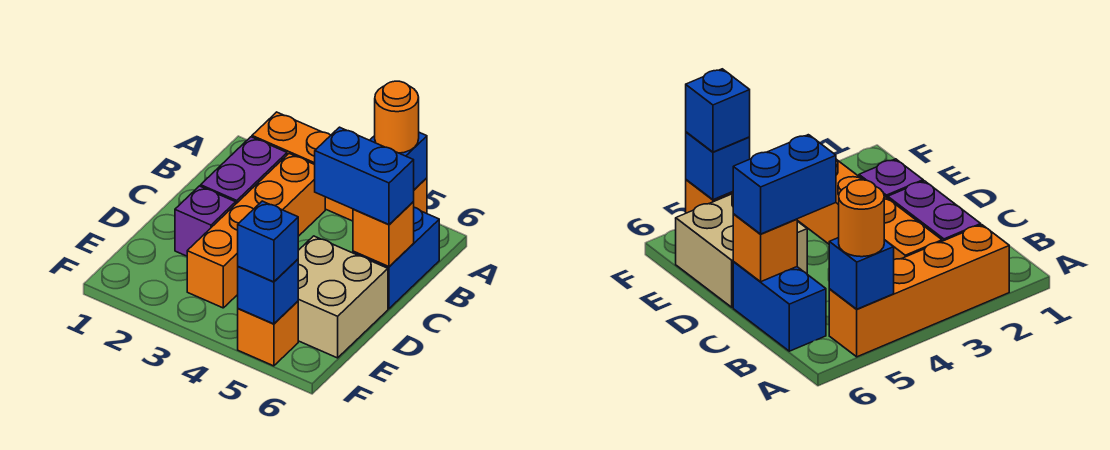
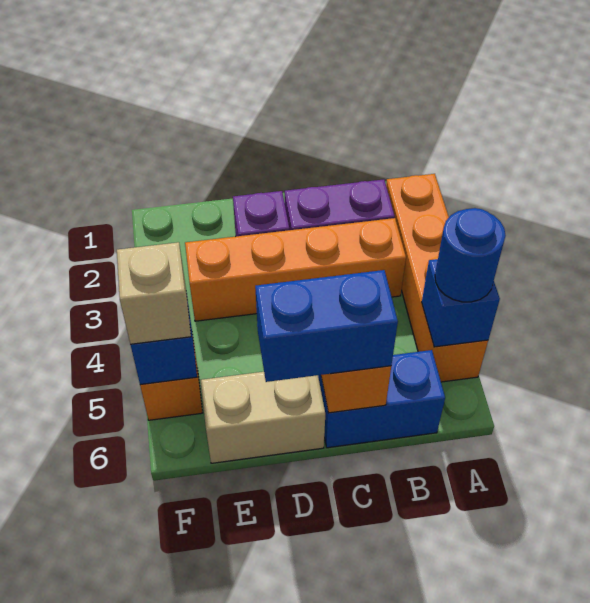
orange round brick A5 level 3 -> blue round brick A5 level 3
blue brick C5:C6 level 3 -> blue brick C6:D6 level 3
tan brick D5:E6 level 1 -> tan brick D6:E6 level 1
blue brick F5 level 3 -> tan brick F5 level 3

